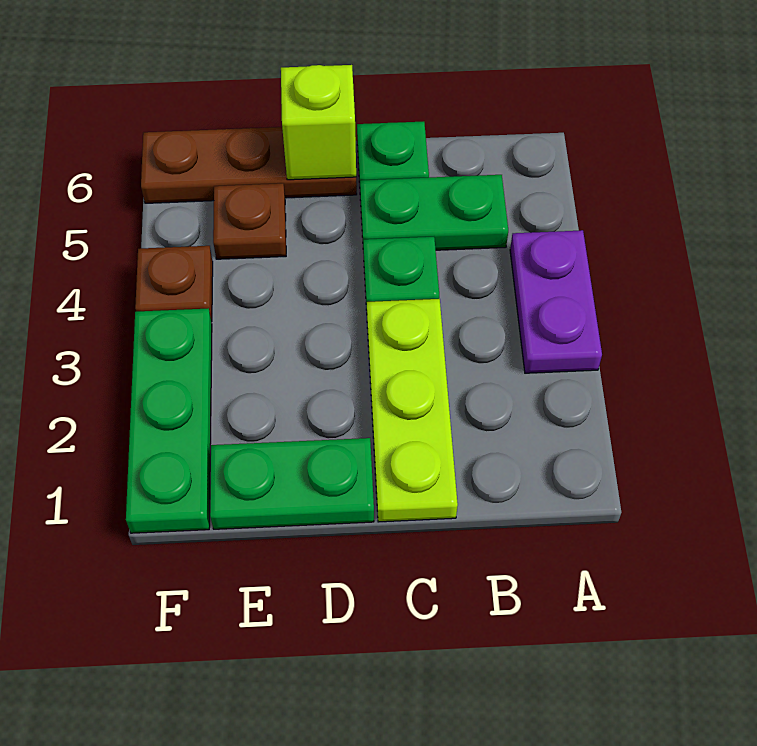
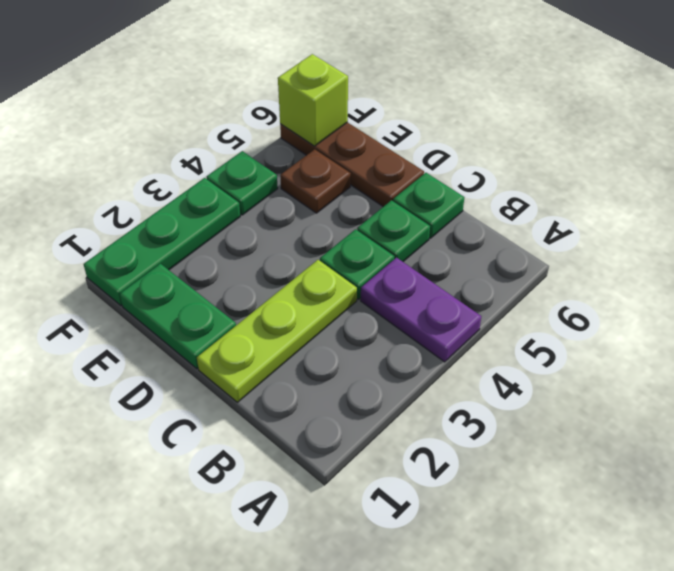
purple plate A3:A4 level 1 -> purple plate A4:B4 level 1
green plate B5:C5 level 1 -> green plate C5 level 1
lime brick D6 level 2 -> lime brick F6 level 2
brown plate F4 level 1 -> green plate F4 level 1

